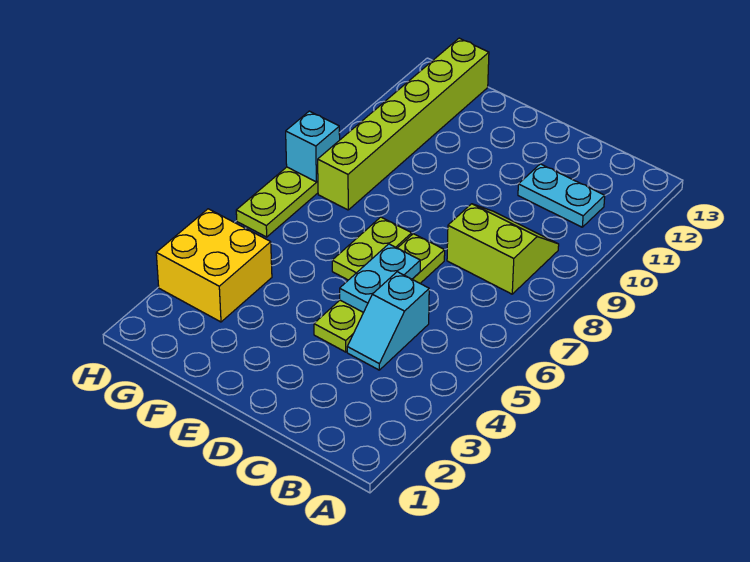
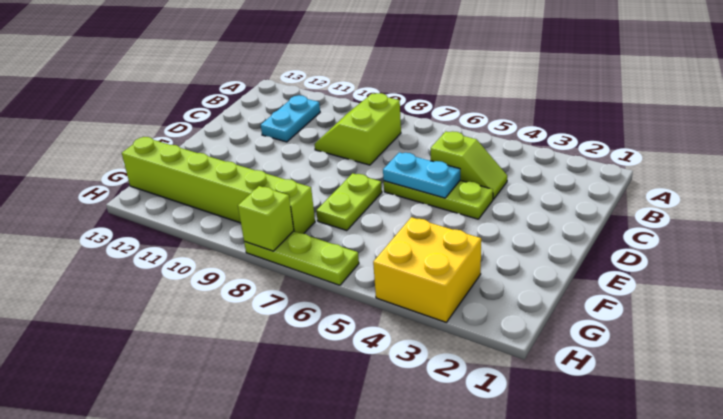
cyan slope C4:C5 level 1 top 5 -> lime slope C4:C5 level 1 top 5
lime plate D4:D7 level 1 -> lime plate D4:D6 level 1
lime plate E6:E7 level 1 -> lime plate E7:F7 level 1
cyan brick H8 level 2 -> lime brick H8 level 2

